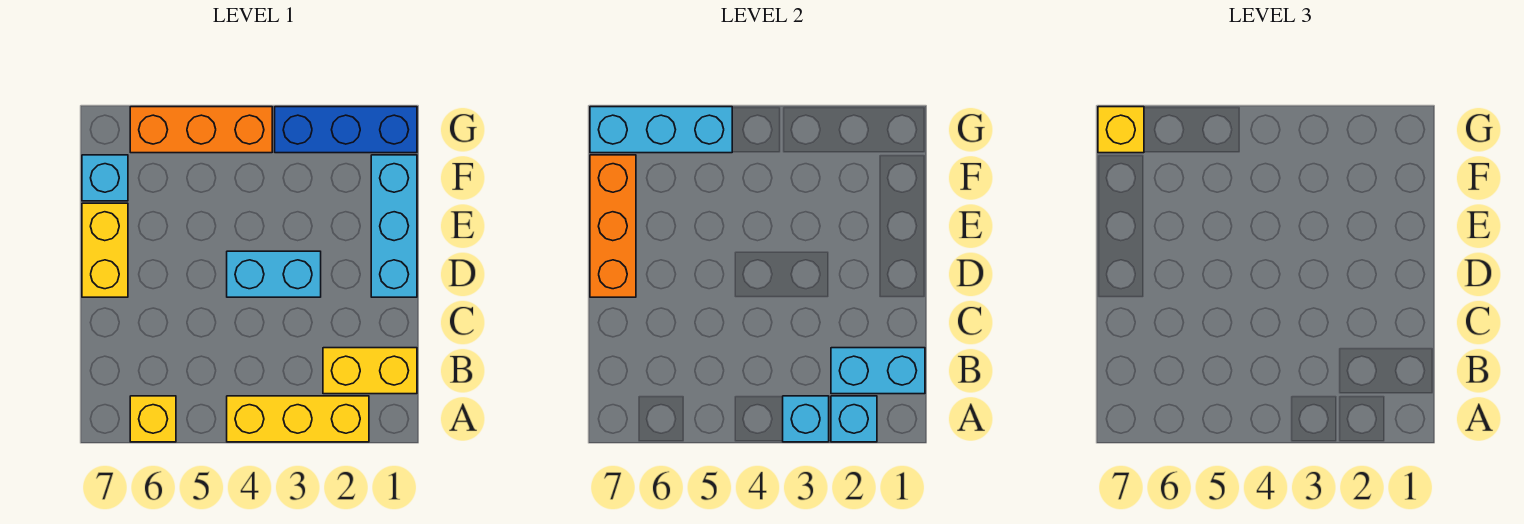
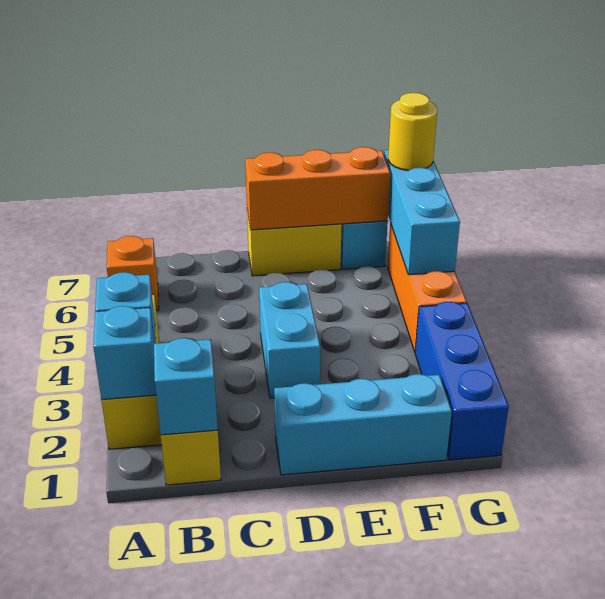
yellow brick A6 level 1 -> orange brick A6 level 1
cyan brick B1:B2 level 2 -> cyan brick B1 level 2
yellow brick G7 level 3 -> yellow round brick G7 level 3

